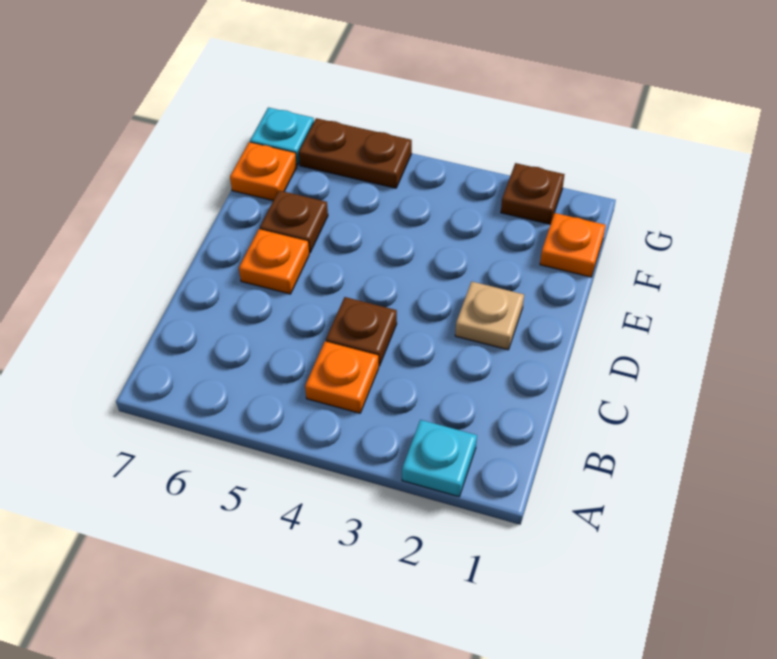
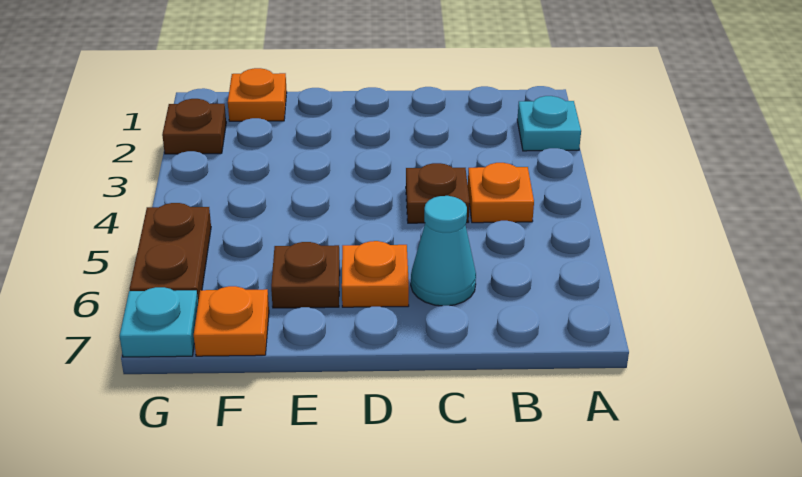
none -> cyan cone C6 level 1
tan plate D2 level 1 -> none

